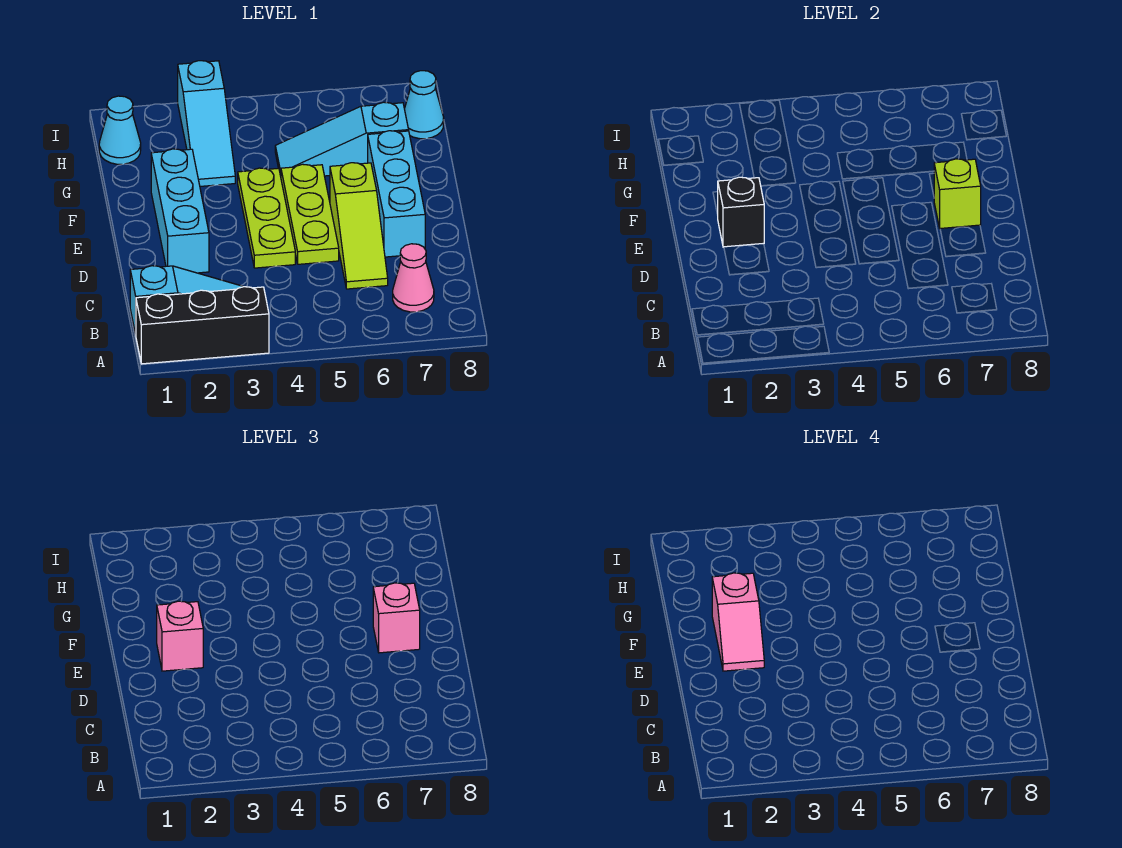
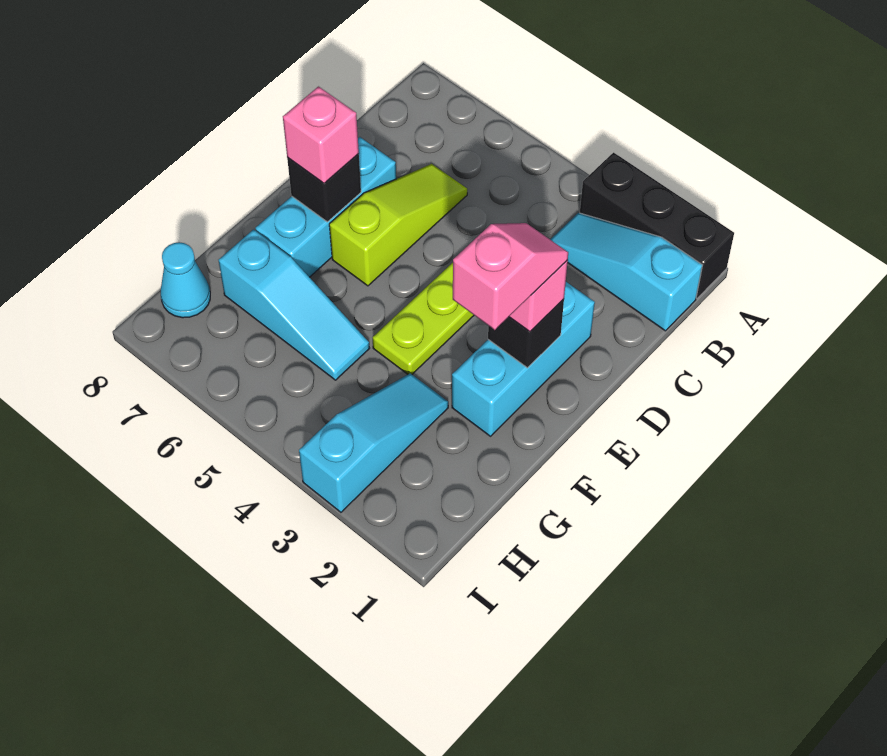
pink cone B7 level 1 -> none
lime plate D5:F5 level 1 -> none
lime brick E7 level 2 -> black brick E7 level 2
cyan cone H1 level 1 -> none

